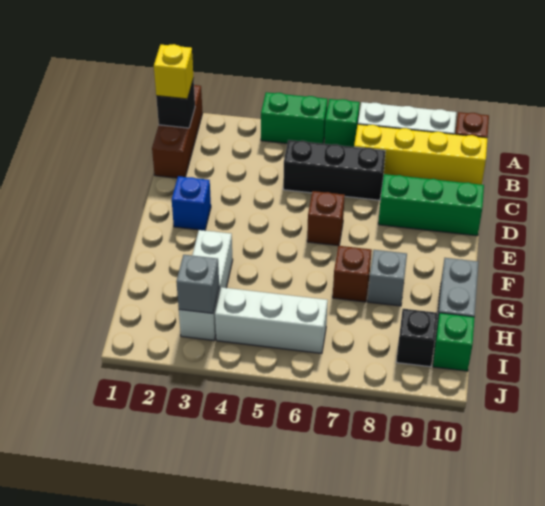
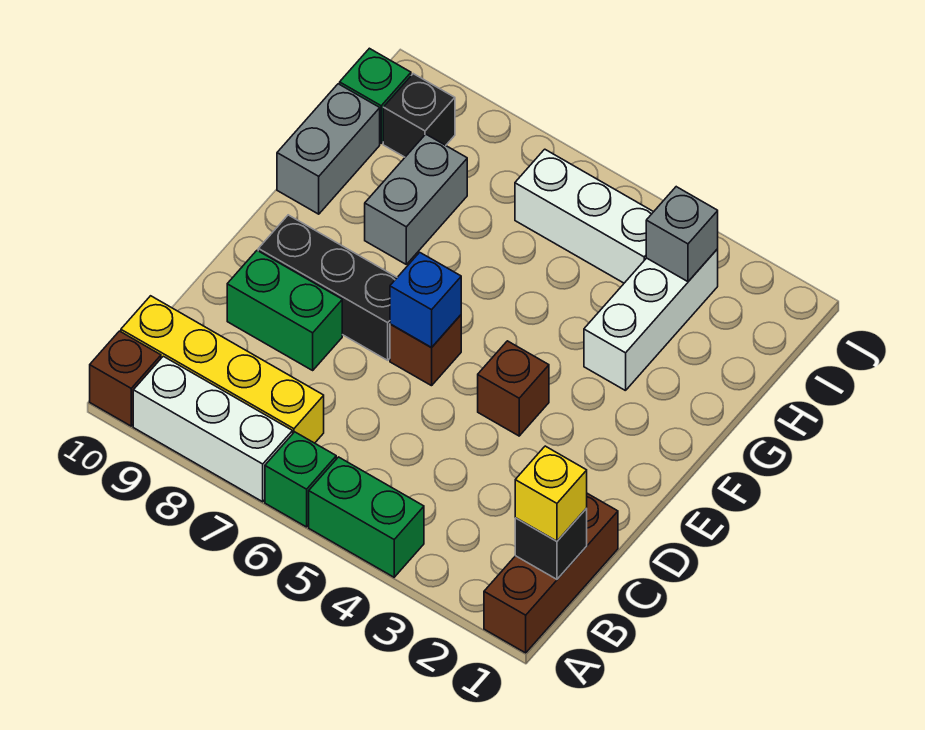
black brick C5:C7 level 1 -> black brick E7:E9 level 1
green brick D8:D10 level 1 -> green brick D8:D9 level 1
blue brick E2 level 1 -> blue brick E6 level 2
brown brick G7 level 1 -> brown brick E4 level 1
grey brick G8 level 1 -> grey brick G8:H8 level 1

